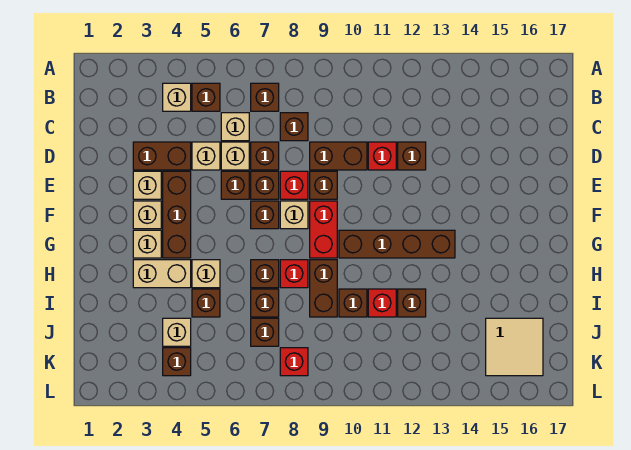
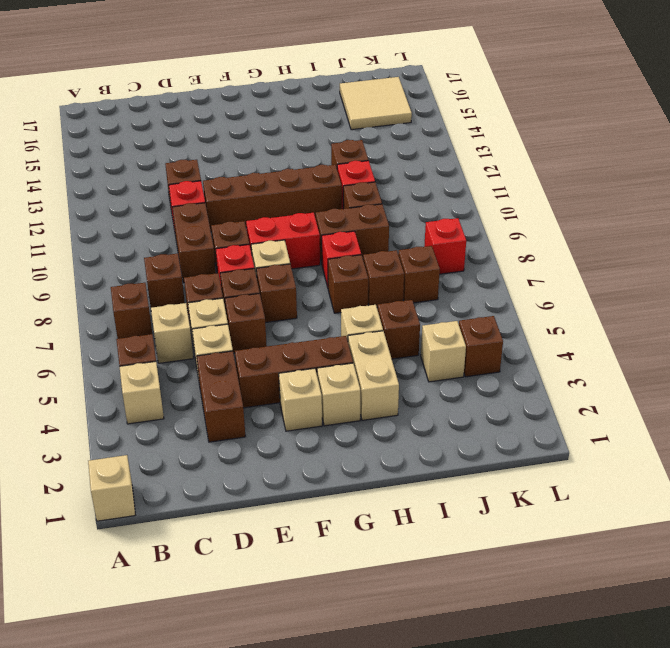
tan brick E3 level 1 -> tan brick A1 level 1
brown brick G10:G13 level 1 -> brown brick E11:H11 level 1

